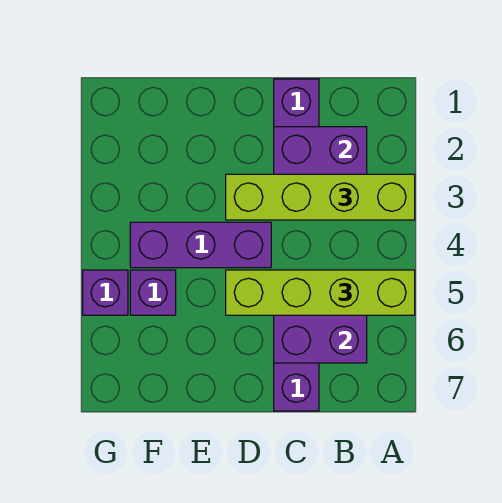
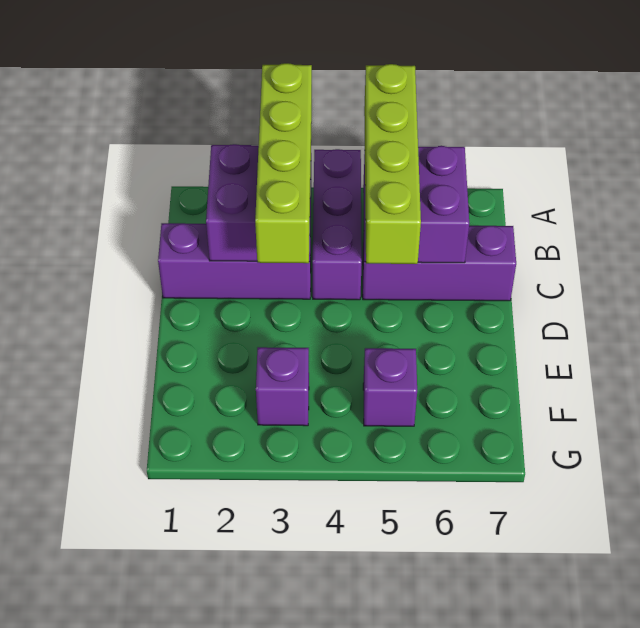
purple brick D4:F4 level 1 -> purple brick A4:C4 level 1
purple brick G5 level 1 -> purple brick F3 level 1

